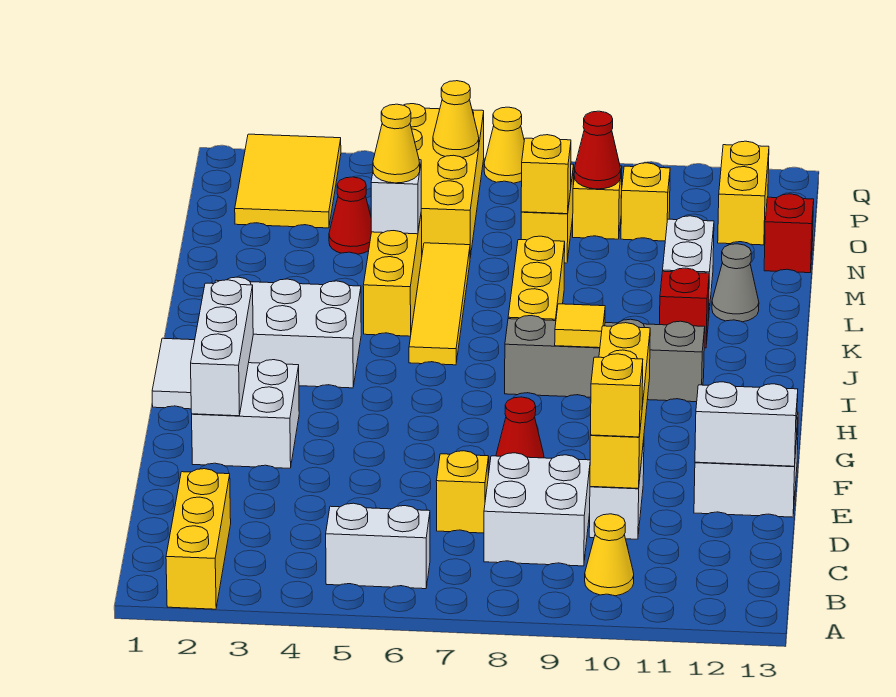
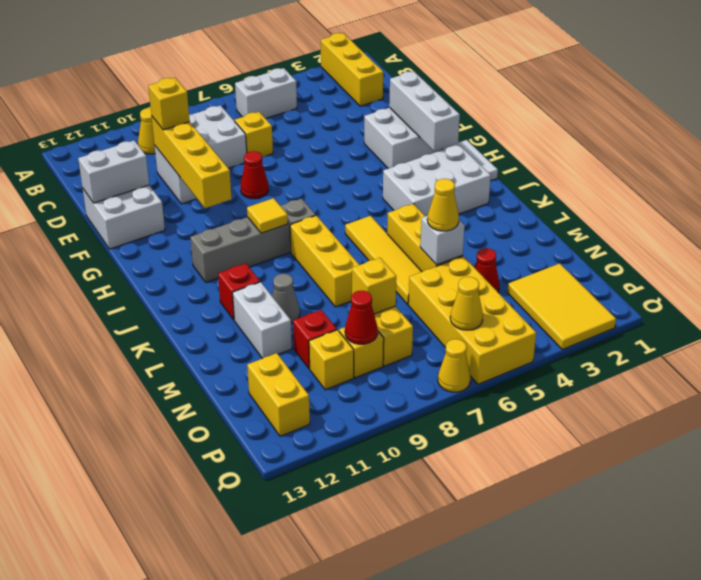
grey cone L12 level 1 -> grey cone L10 level 1
red brick N13 level 1 -> red brick N10 level 1

